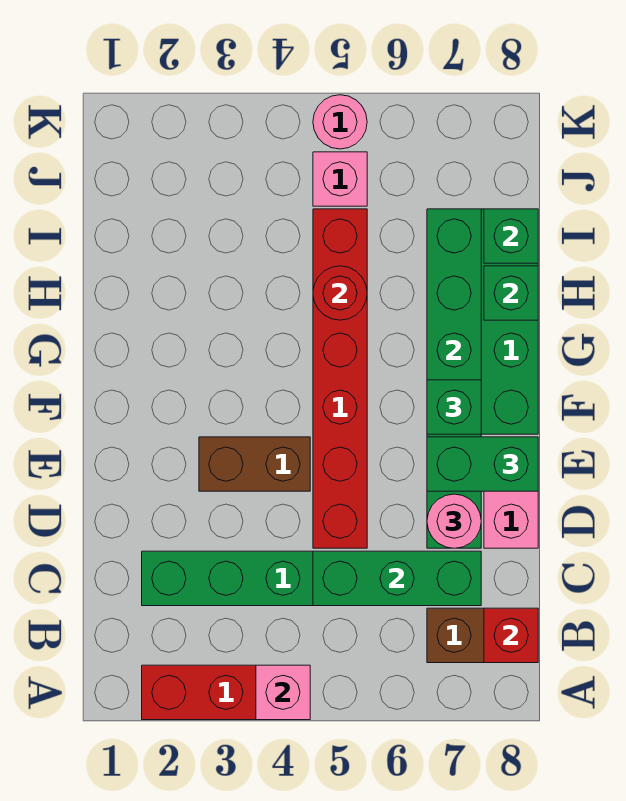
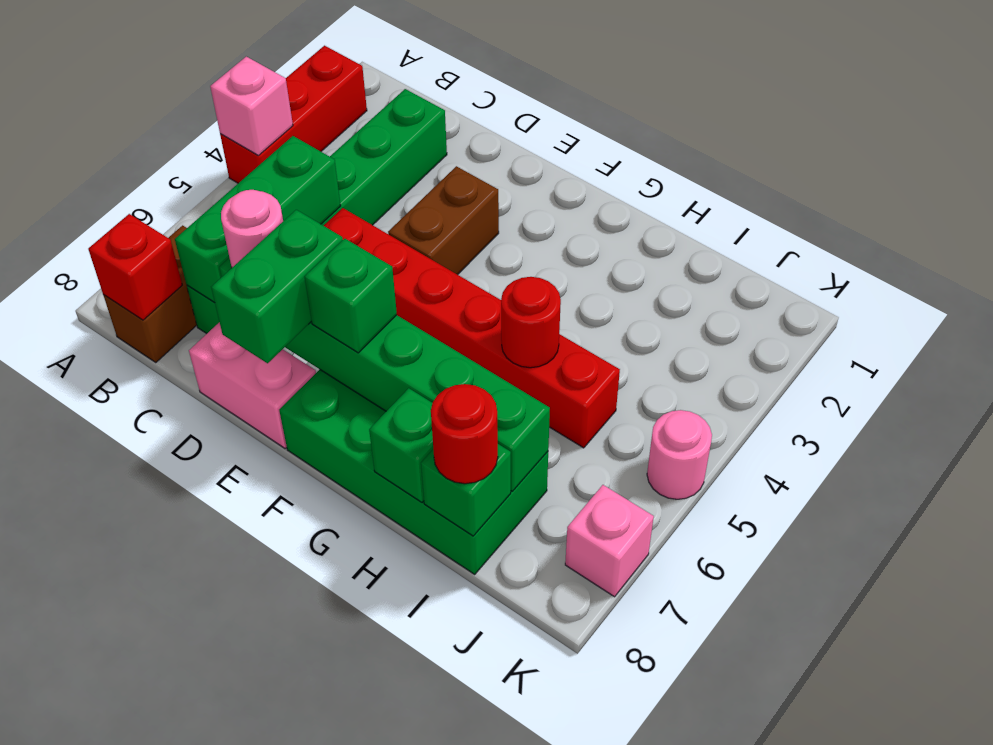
none -> red round brick I8 level 3
pink brick J5 level 1 -> pink brick K7 level 1

